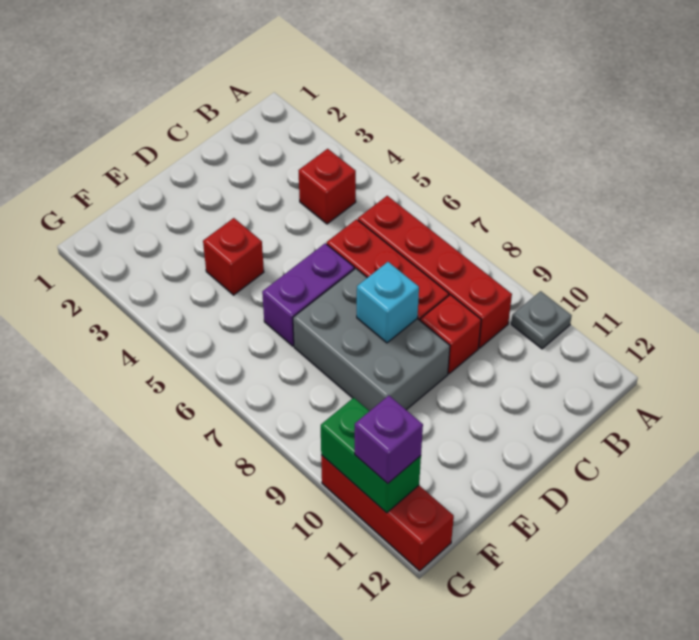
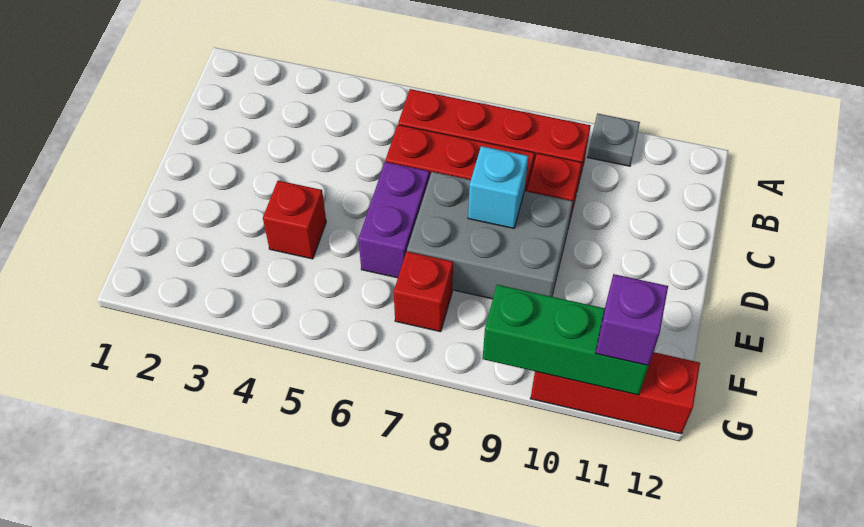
red brick B4 level 1 -> red brick F7 level 1
green brick G10:G11 level 2 -> green brick G9:G11 level 2

